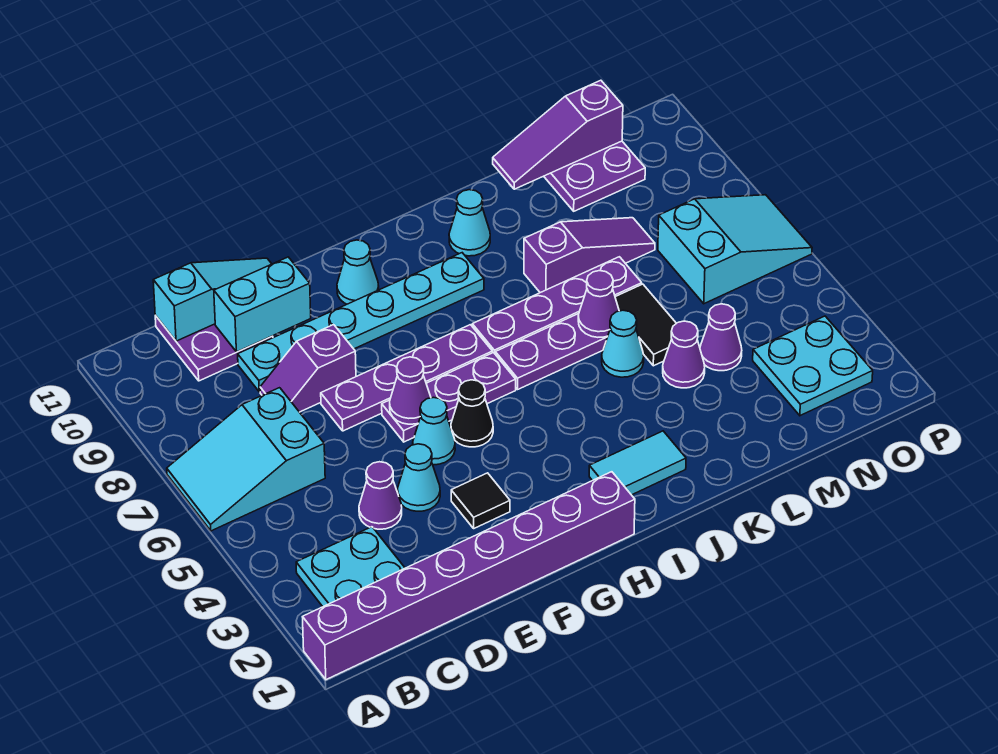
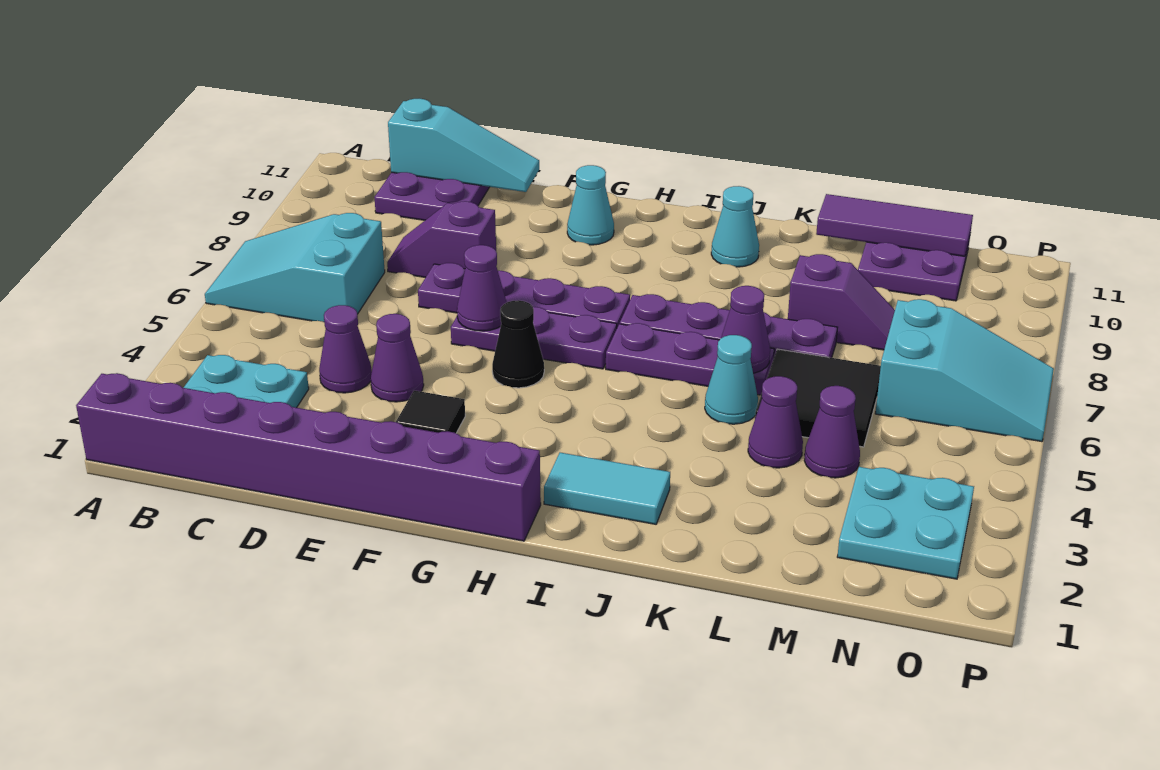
cyan plate D9:I9 level 1 -> none
cyan brick D10:E10 level 2 -> none
cyan cone E4 level 1 -> purple cone E4 level 1
cyan cone F5 level 1 -> none
purple slope K8:M8 level 1 top K -> purple slope L8:M8 level 1 top L
black tile L5:L6 level 1 -> black tile L5:M6 level 1
purple slope L11:N11 level 2 top N -> purple tile L11:N11 level 2

